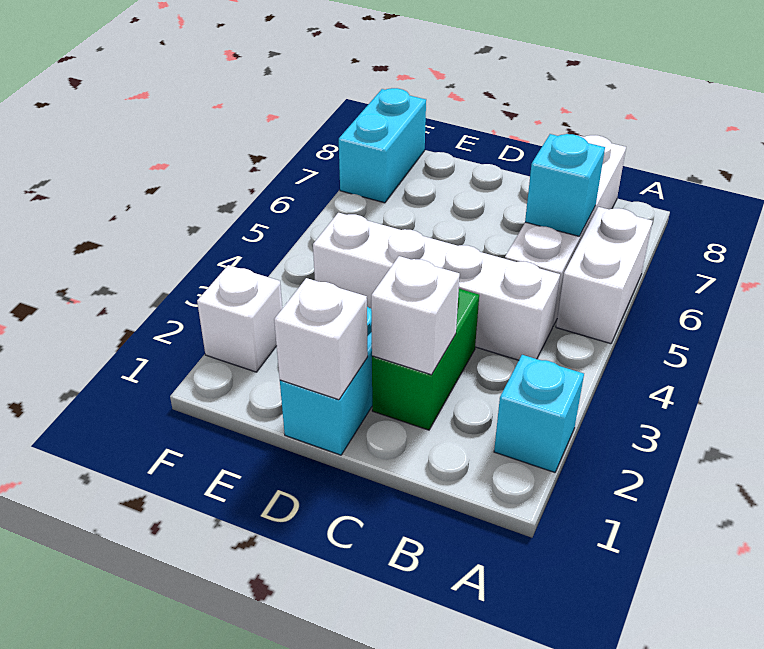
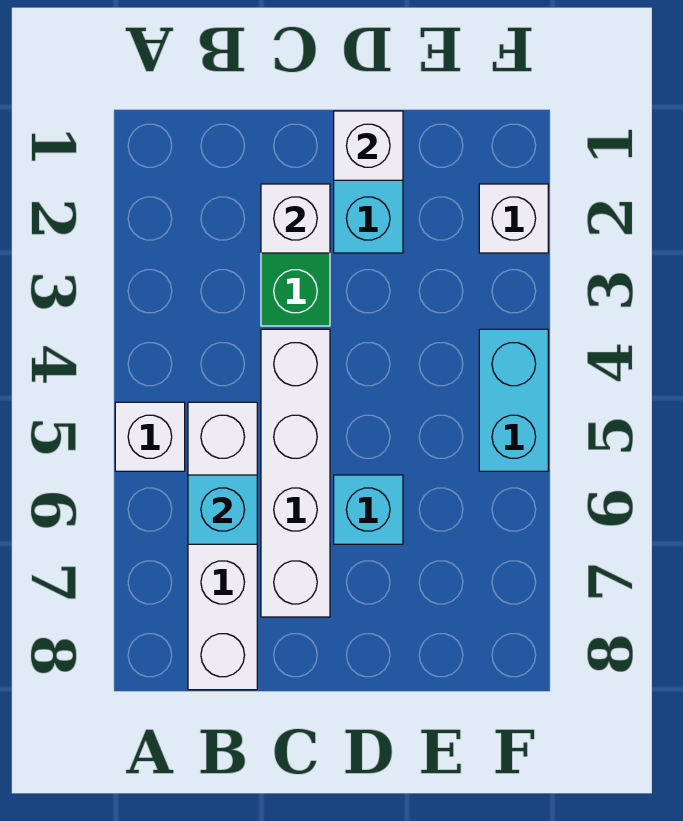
cyan brick A2 level 1 -> cyan brick D6 level 1
white brick A5:A6 level 1 -> white brick A5 level 1
white brick B4:E4 level 1 -> white brick C4:C7 level 1
cyan brick F7:F8 level 1 -> cyan brick F4:F5 level 1

